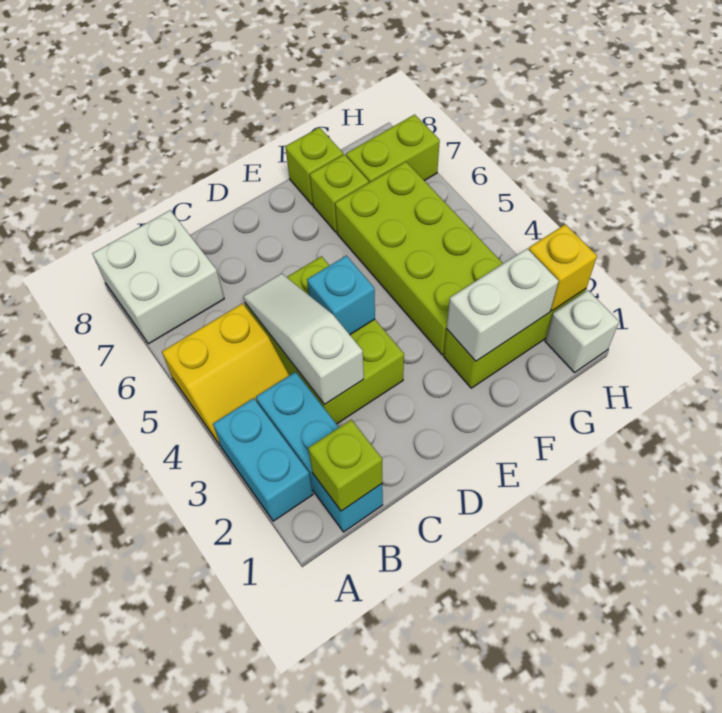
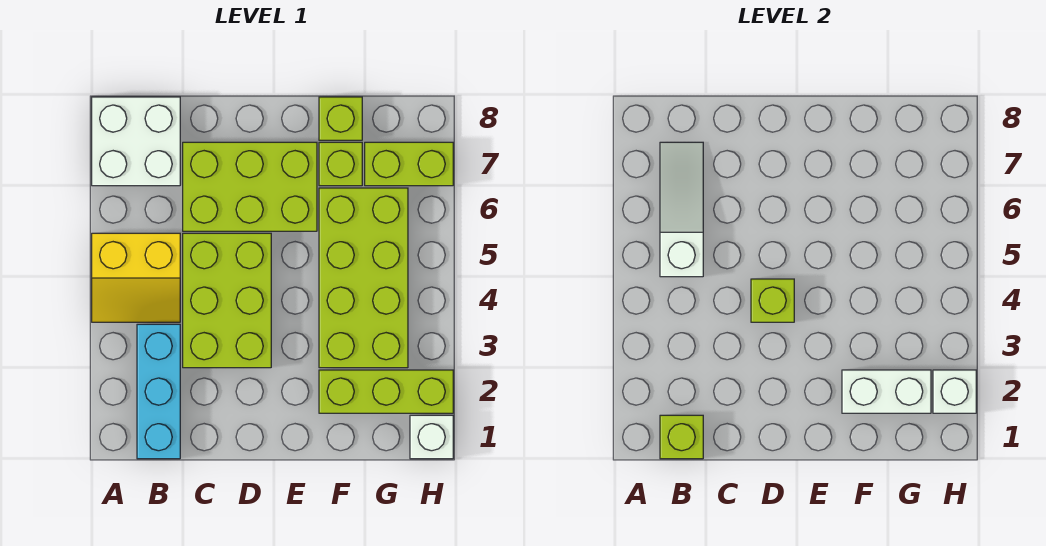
cyan brick A2:A3 level 1 -> none
white slope C3:C5 level 2 top 3 -> white slope B5:B7 level 2 top 5
none -> lime brick C6:E7 level 1
cyan brick D4 level 2 -> lime brick D4 level 2
yellow brick H2 level 2 -> white brick H2 level 2

